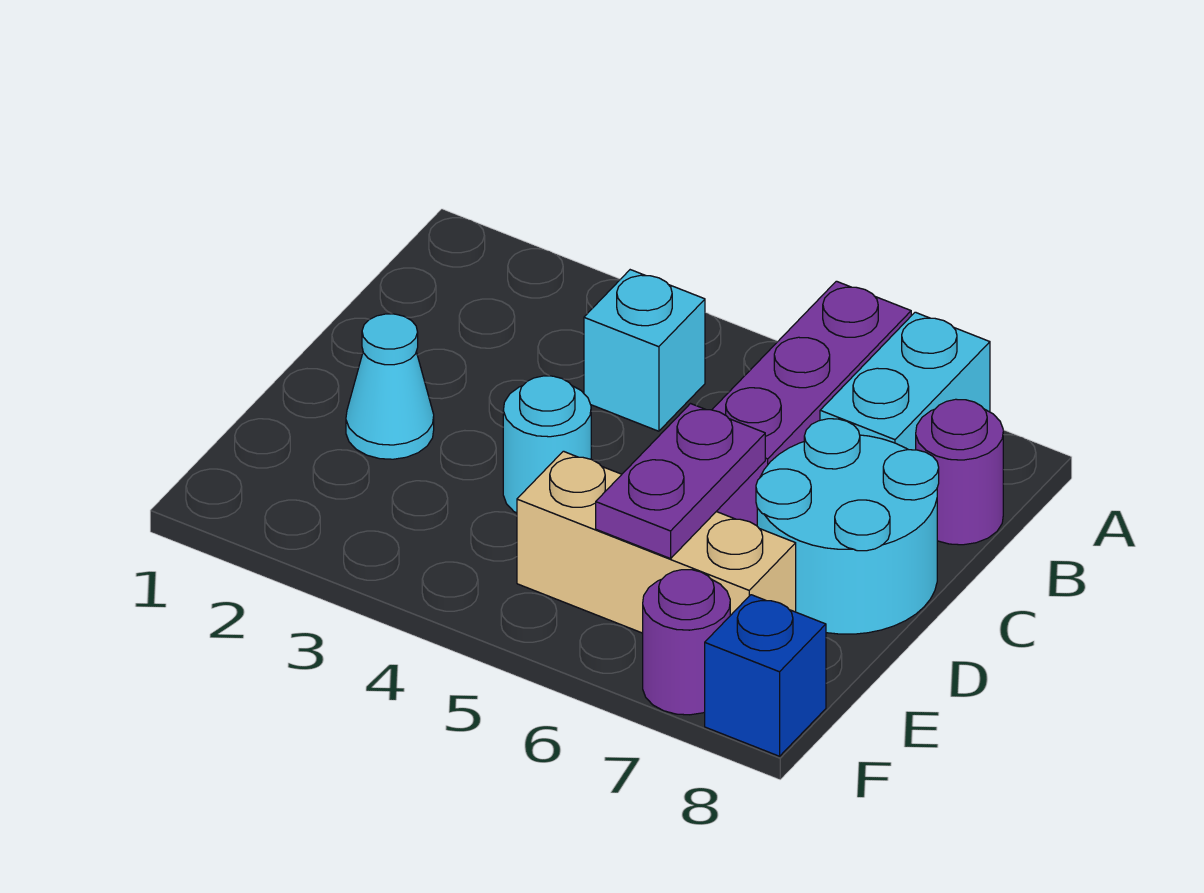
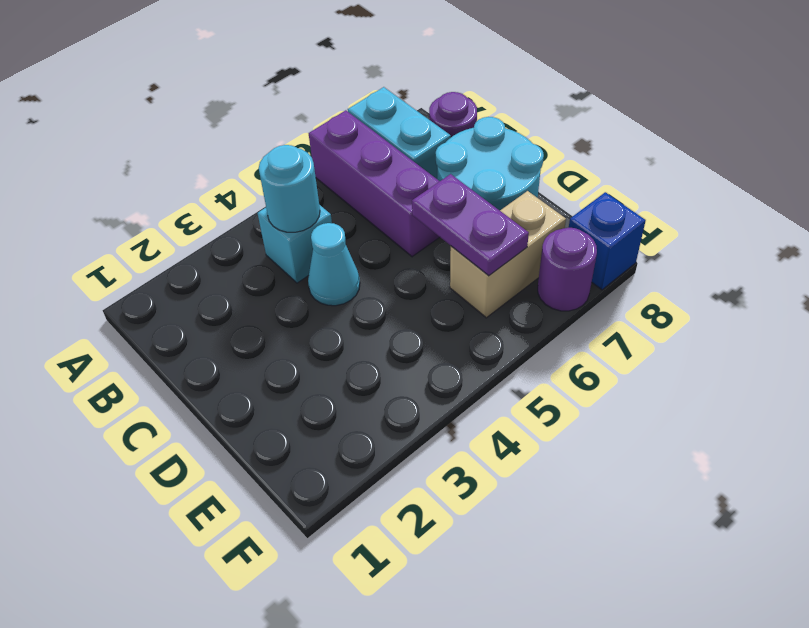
cyan cone D2 level 1 -> cyan cone C4 level 1
cyan round brick D4 level 1 -> cyan round brick B4 level 2
tan brick E5:E7 level 1 -> tan brick E6:E7 level 1

